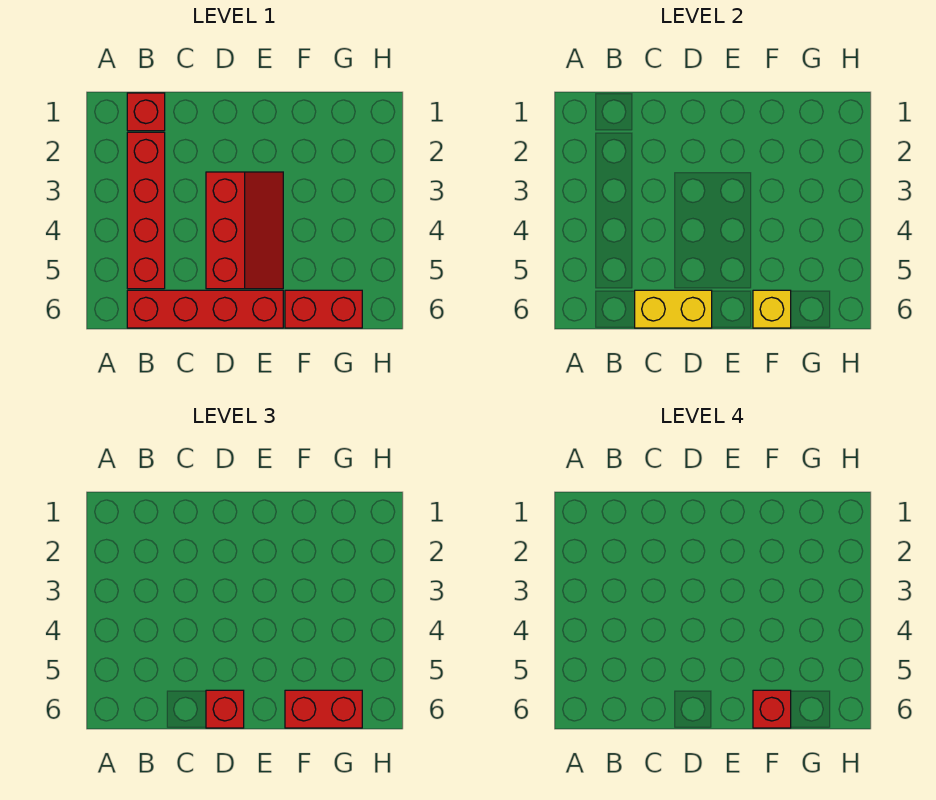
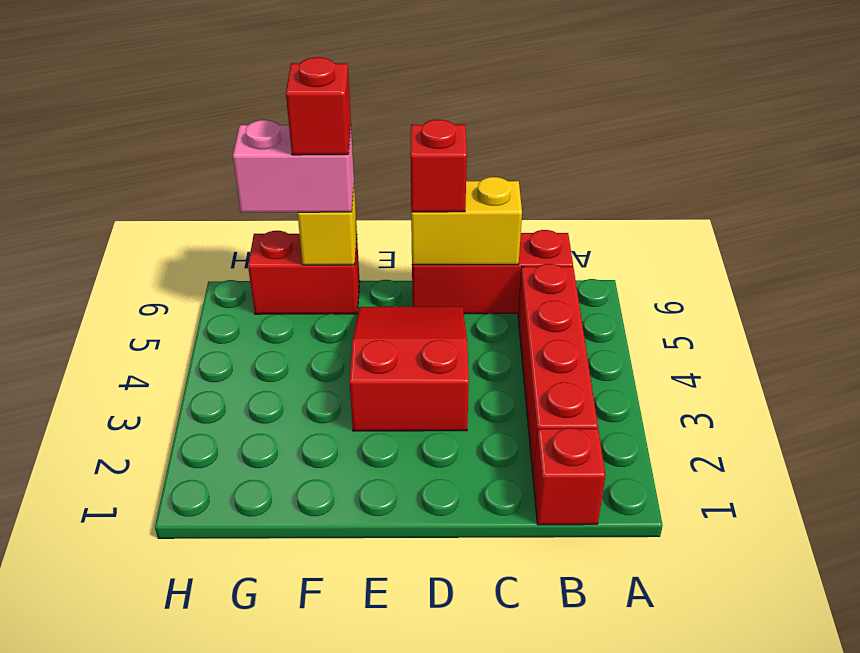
red brick B6:E6 level 1 -> red brick B6:D6 level 1
red slope D3:E5 level 1 top D -> red slope D3:E5 level 1 top 3
red brick F6:G6 level 3 -> pink brick F6:G6 level 3

